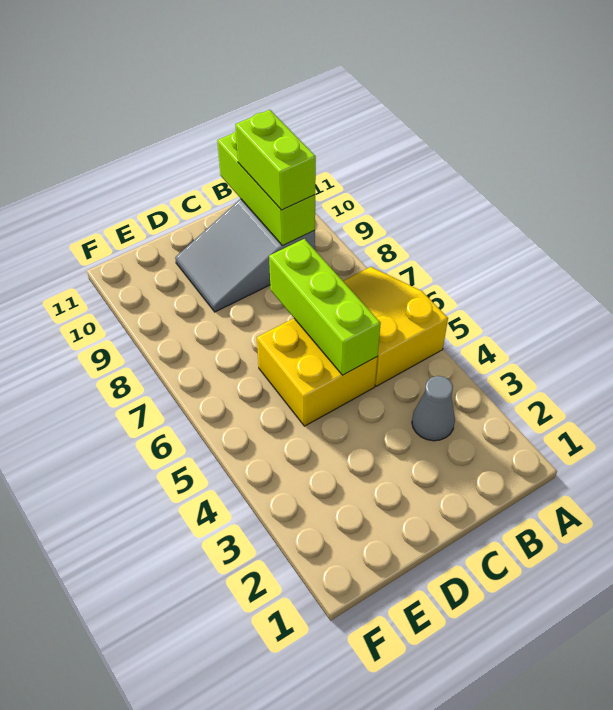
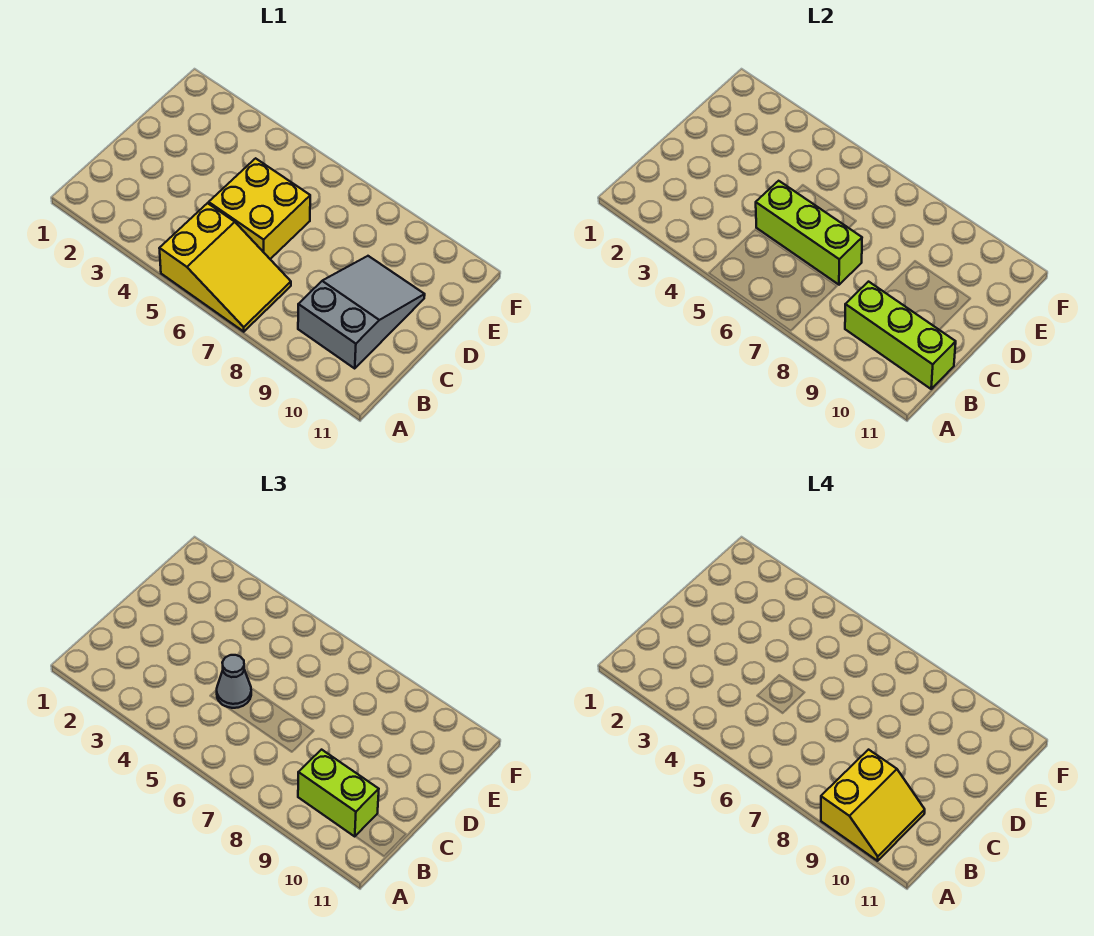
none -> yellow slope A9:B10 level 4 top 9
grey cone B3 level 1 -> grey cone C5 level 3

